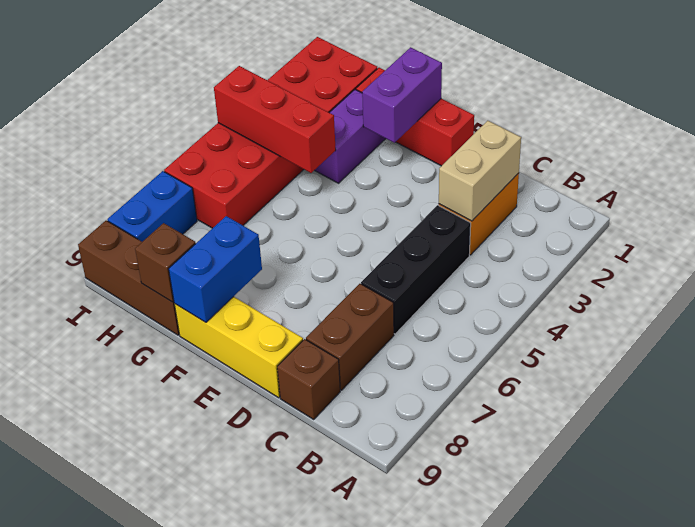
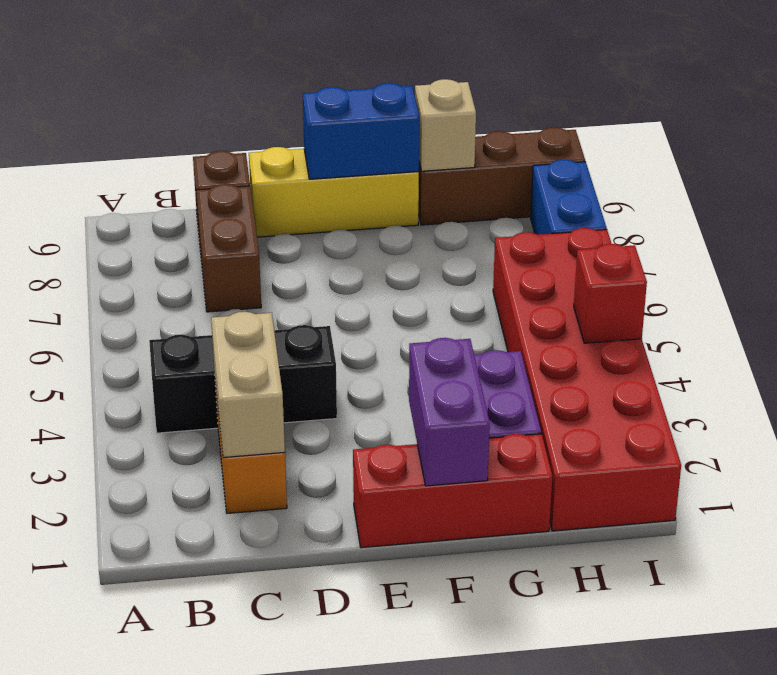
black brick C4:C6 level 1 -> black brick B4:D4 level 1
blue brick F8:F9 level 2 -> blue brick E9:F9 level 2
red brick G4:I4 level 2 -> red brick I4 level 2
brown brick G9 level 2 -> tan brick G9 level 2

